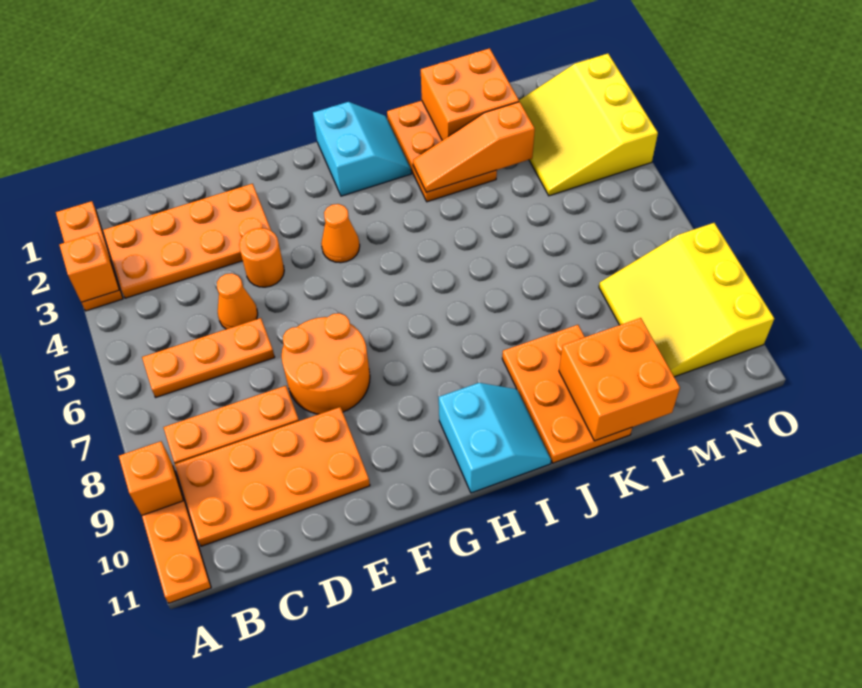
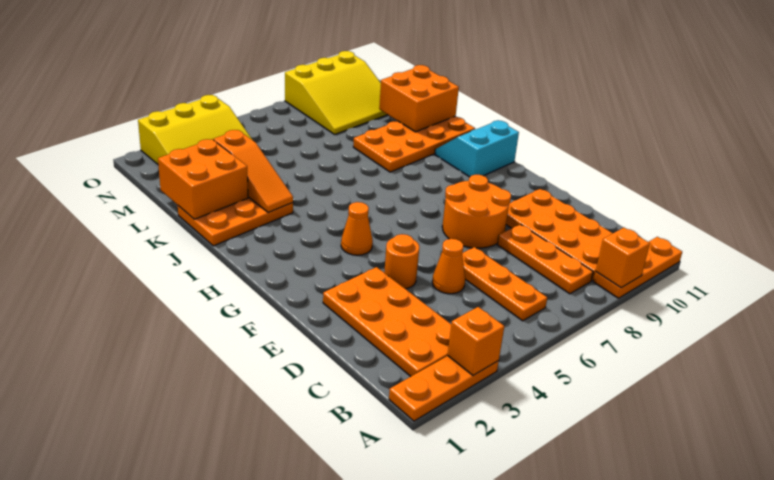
cyan slope H1:I2 level 1 top H -> none
orange plate J9:K11 level 1 -> orange plate J8:K11 level 1

